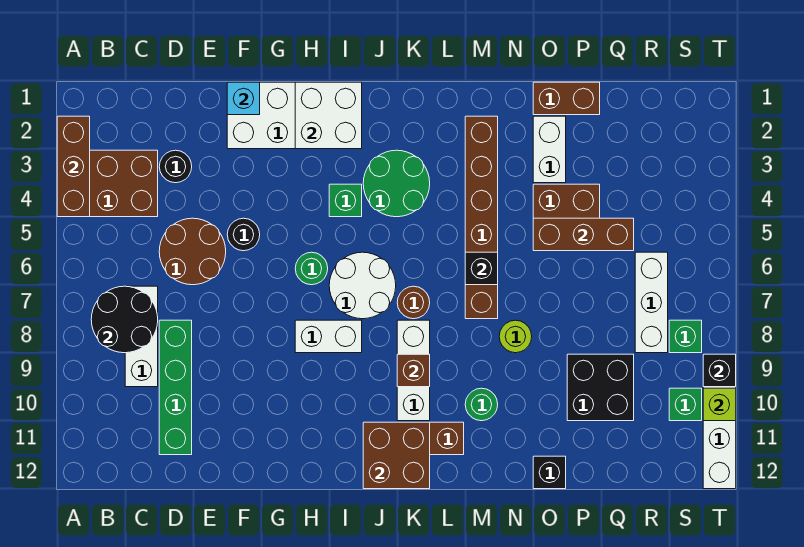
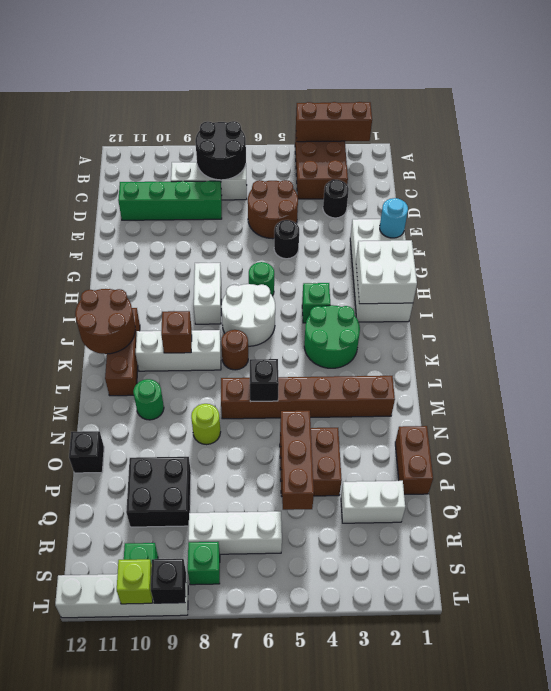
cyan brick F1 level 2 -> cyan round brick F1 level 2
brown brick J11:K12 level 2 -> brown round brick J11:K12 level 2
white brick O2:O3 level 1 -> white brick Q2:Q3 level 1

